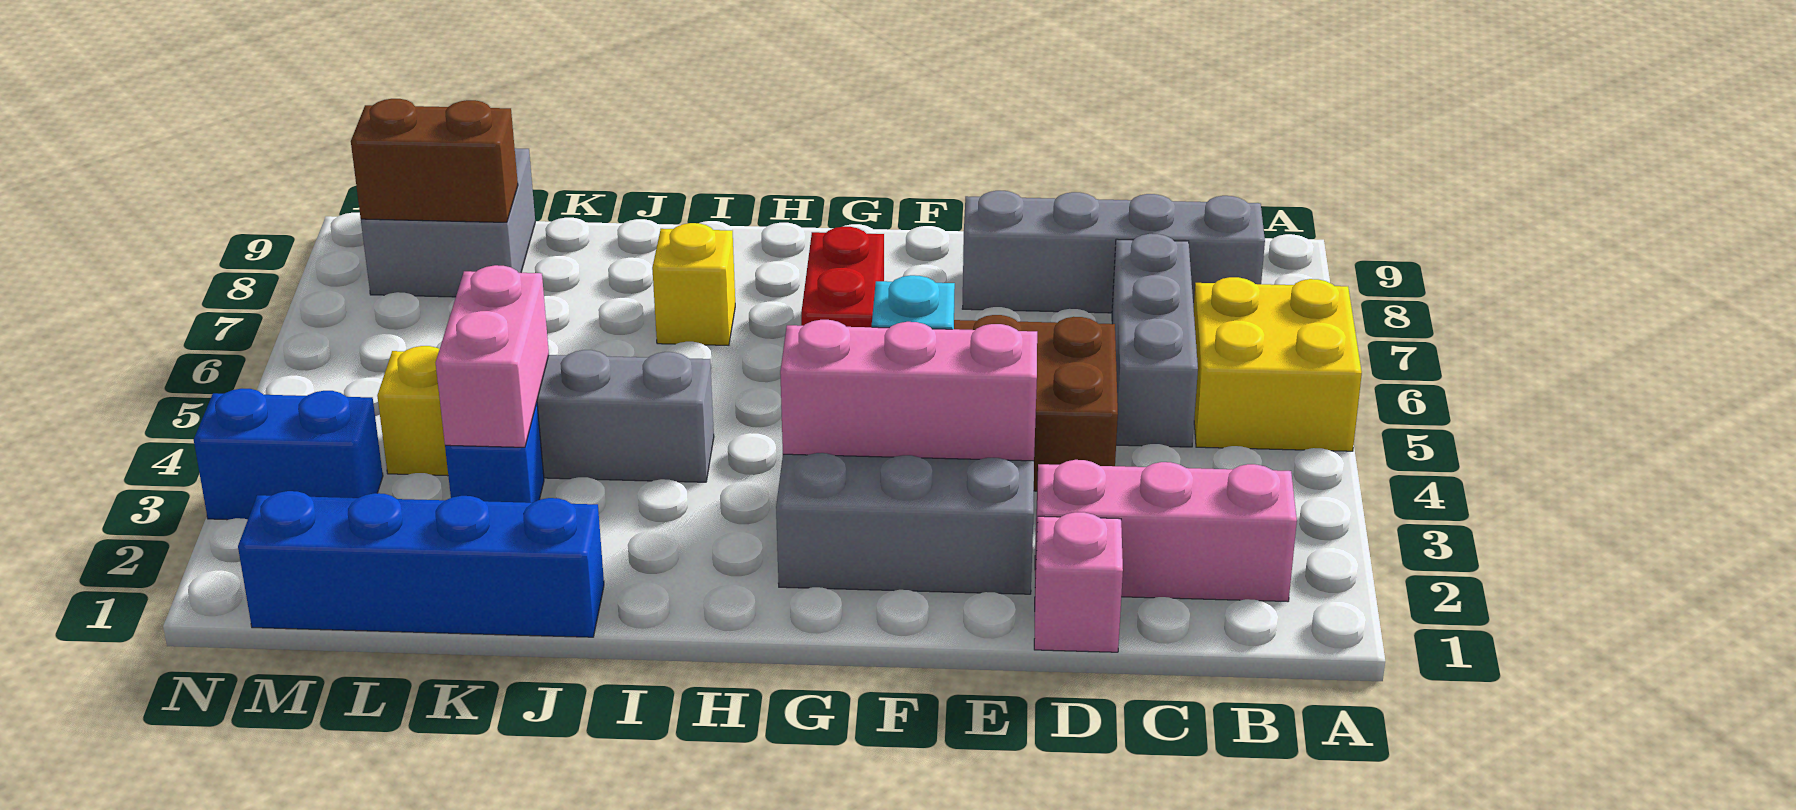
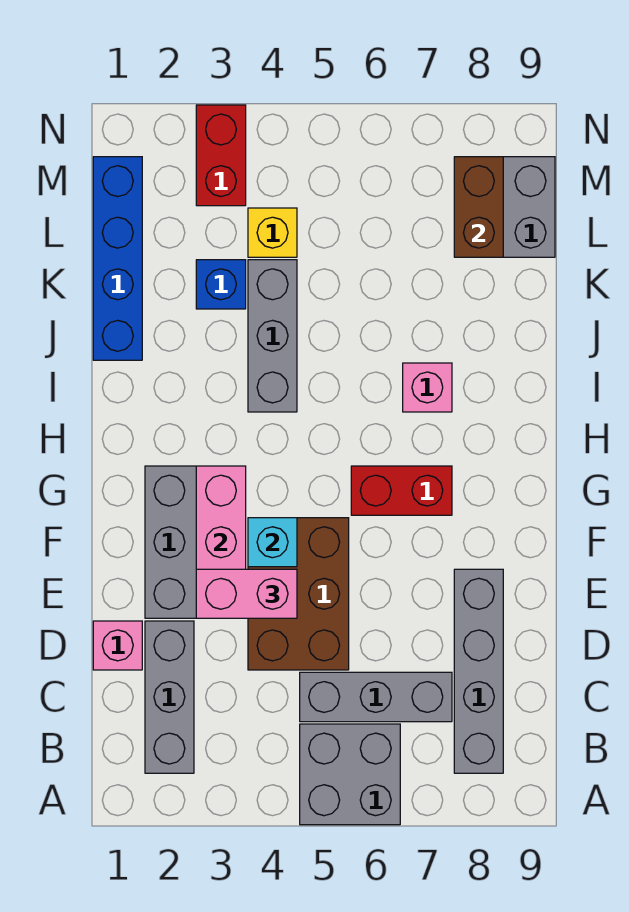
yellow brick A5:B6 level 1 -> grey brick A5:B6 level 1
pink brick B2:D2 level 1 -> grey brick B2:D2 level 1
yellow brick I7 level 1 -> pink brick I7 level 1
pink brick K3:K4 level 2 -> pink brick E3:E4 level 3
blue brick M3:N3 level 1 -> red brick M3:N3 level 1

